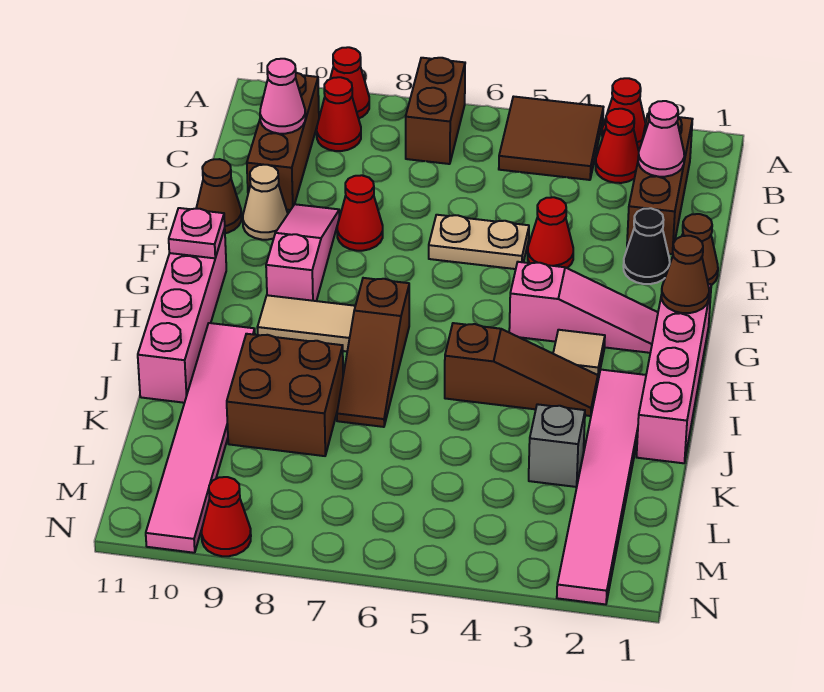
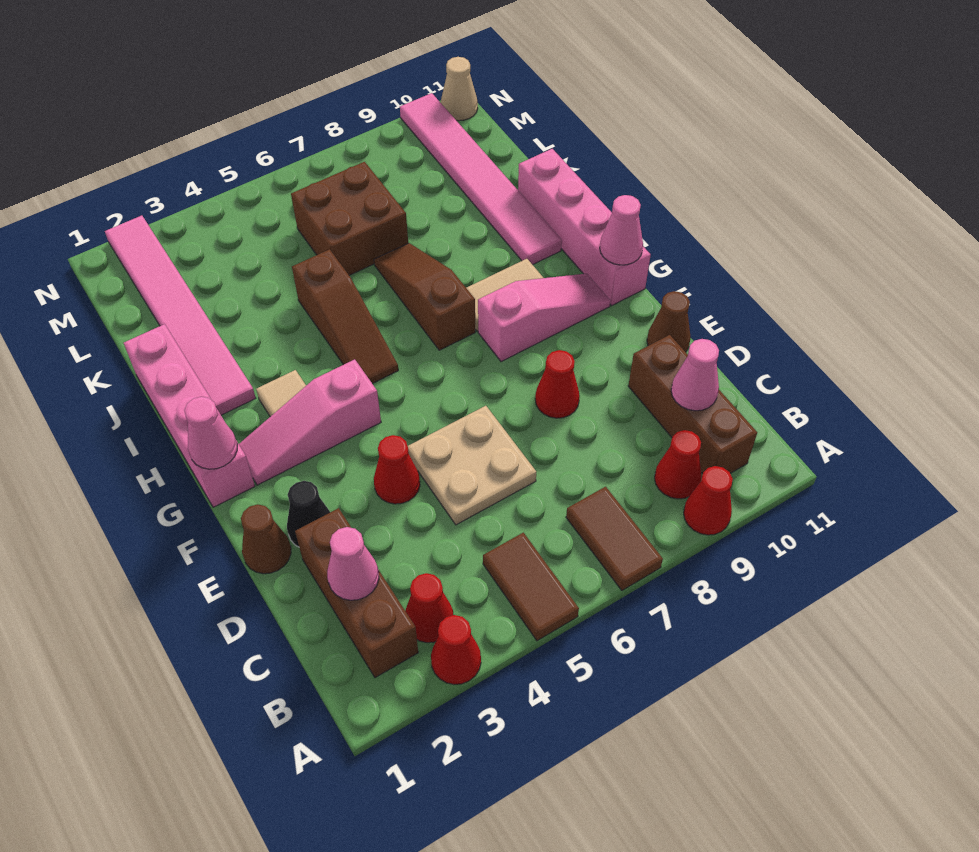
brown tile A4:B5 level 1 -> brown tile A5:B5 level 1
brown brick A7:B7 level 1 -> brown tile A7:B7 level 1
tan plate E5:E6 level 1 -> tan plate D5:E6 level 1
pink slope E9:G9 level 1 top G -> pink slope G8:G10 level 1 top 8
tan cone E10 level 1 -> tan cone N11 level 1
brown cone G1 level 2 -> pink cone G1 level 2
pink plate G11 level 2 -> pink cone G11 level 2
brown slope I3:I5 level 1 top 5 -> brown slope H5:J5 level 1 top J
brown brick J8:K9 level 1 -> brown brick K6:L7 level 1
grey brick K3 level 1 -> none
red cone N9 level 1 -> none

